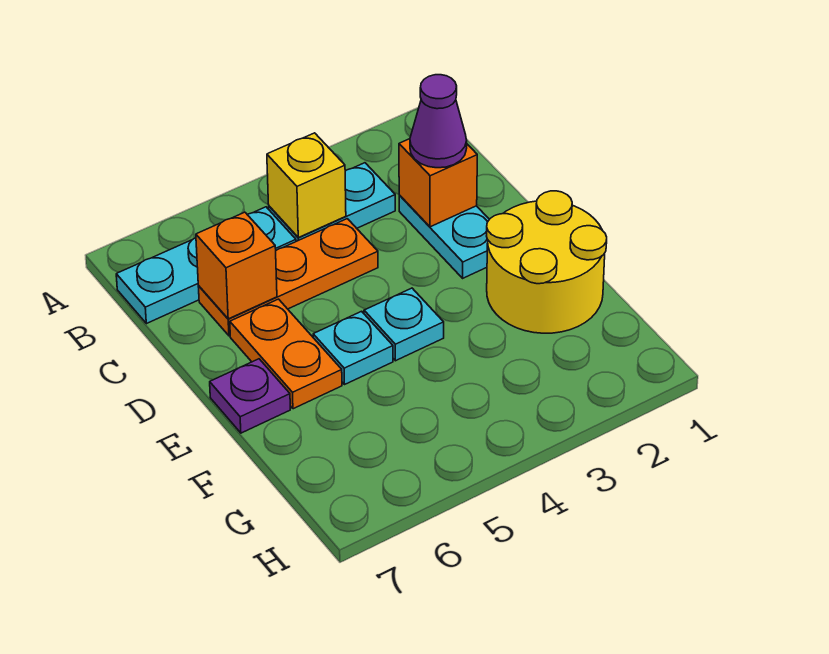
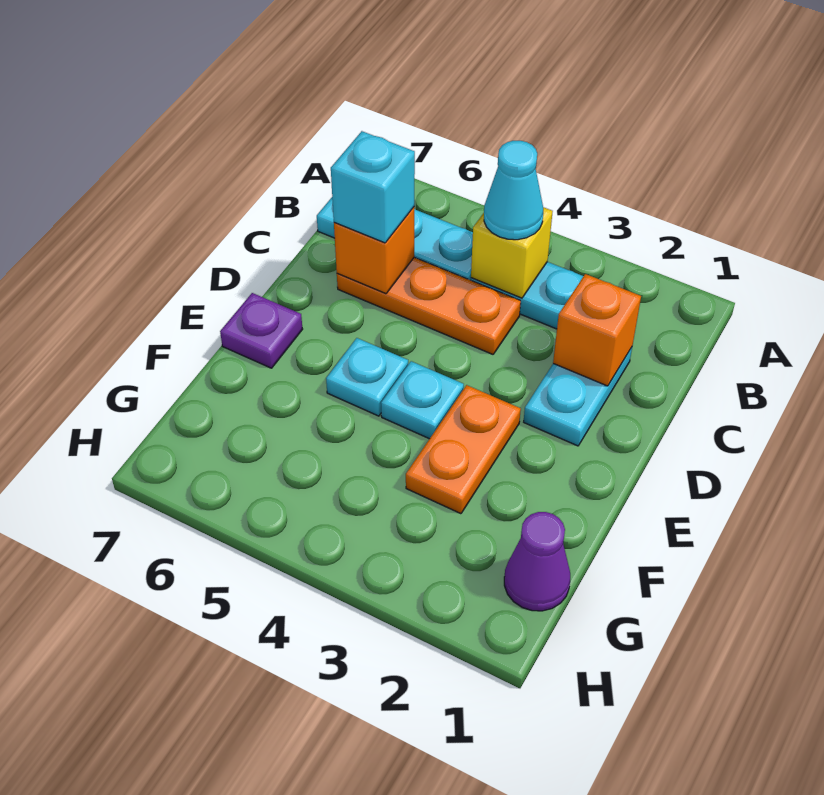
none -> cyan cone B4 level 3
purple cone C2 level 3 -> purple cone G1 level 1
none -> cyan brick C6 level 3
orange plate D6:E6 level 1 -> orange plate E3:F3 level 1
yellow round brick E1:F2 level 1 -> none

